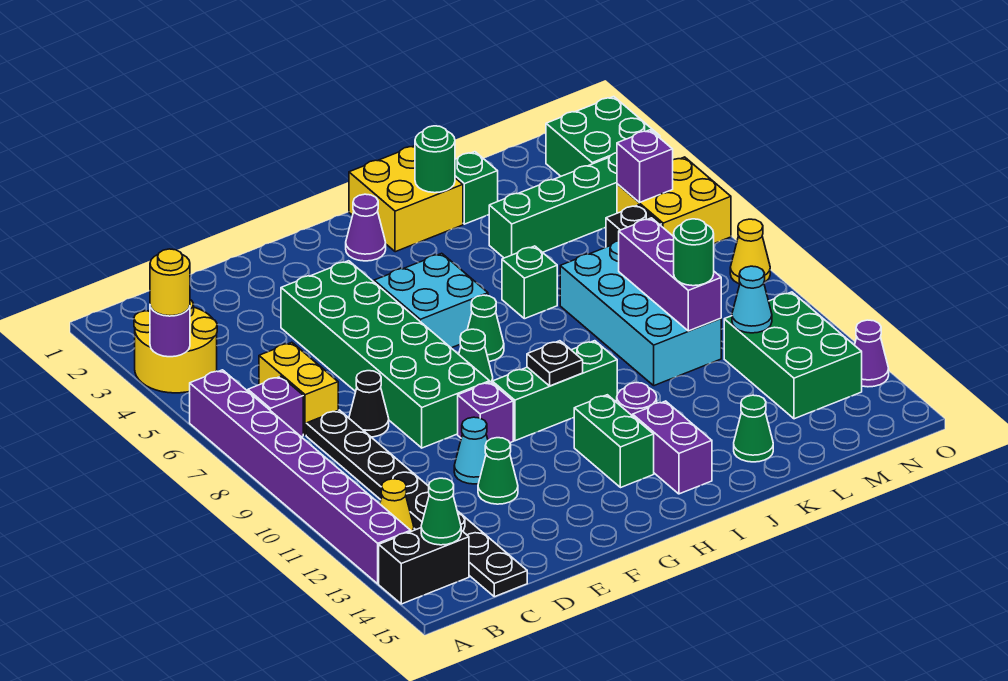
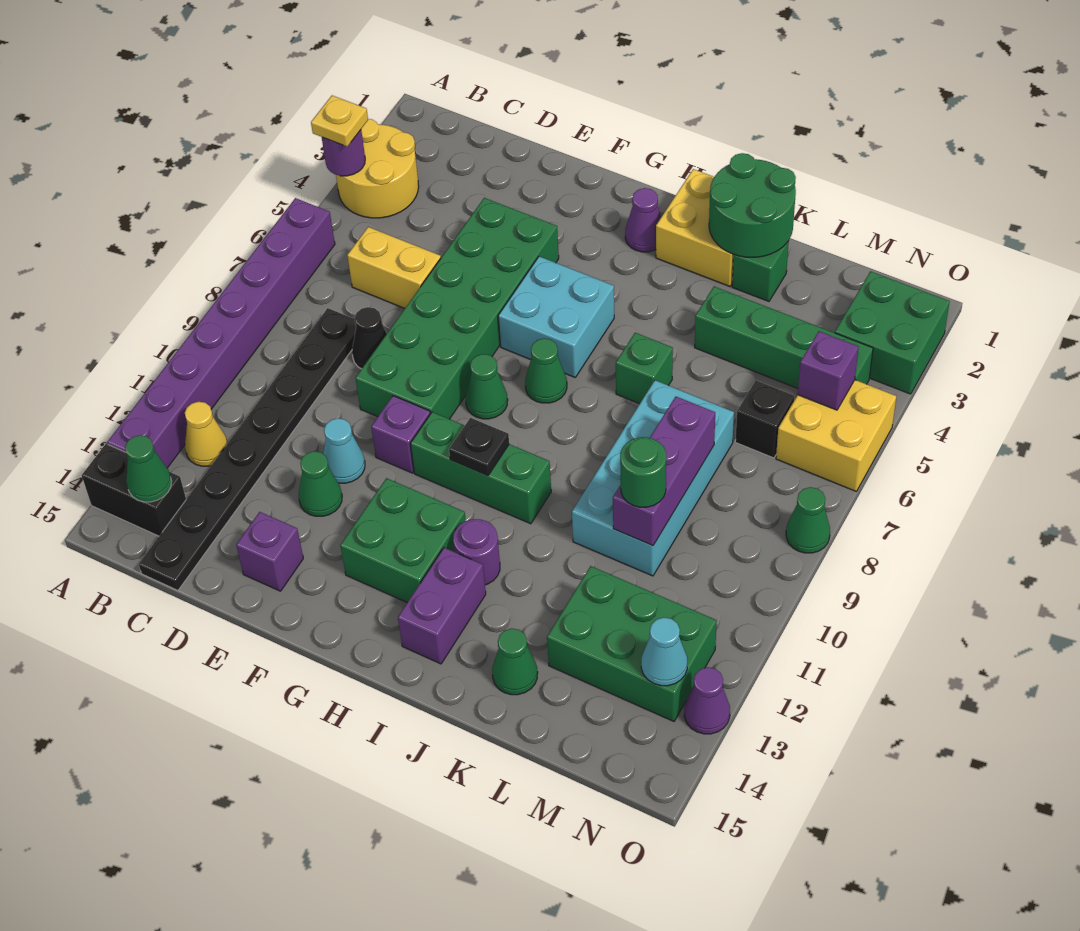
yellow round brick A4 level 3 -> yellow plate A4 level 3
purple brick B7 level 1 -> purple brick E14 level 1
yellow brick C6:C7 level 1 -> yellow brick C6:D6 level 1
green brick H12:H13 level 1 -> green brick G12:H13 level 1
green round brick J2 level 2 -> green round brick J1:K2 level 2
green brick M11:N13 level 1 -> green brick L12:N13 level 1
cyan cone M11 level 2 -> cyan cone N13 level 2
yellow cone O8 level 1 -> green cone O8 level 1

